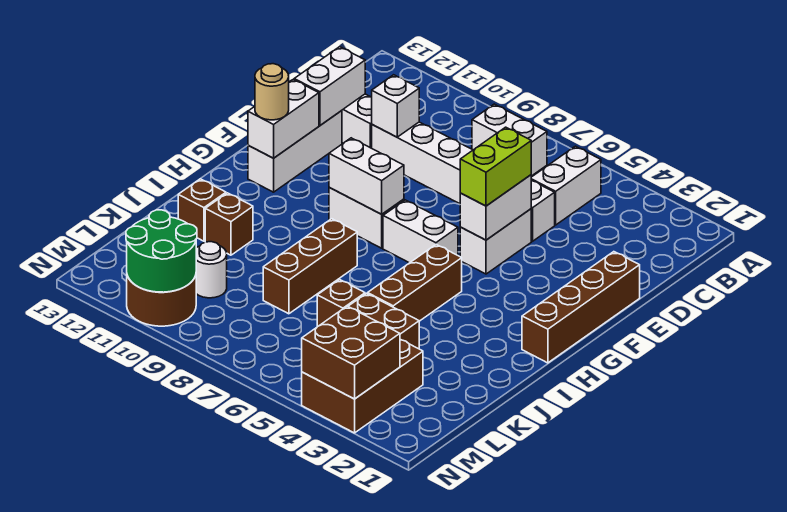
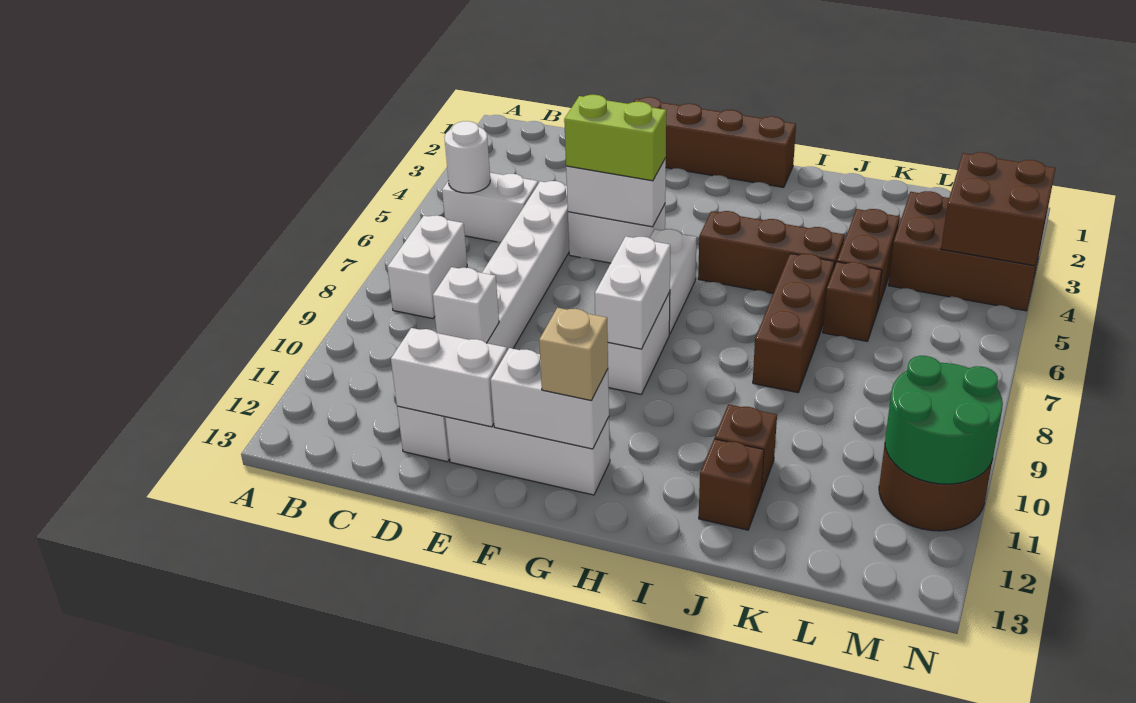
tan round brick G12 level 3 -> tan brick G12 level 3
brown brick I8:K8 level 1 -> brown brick J6:J8 level 1
white round brick L10 level 1 -> white round brick B5 level 2

